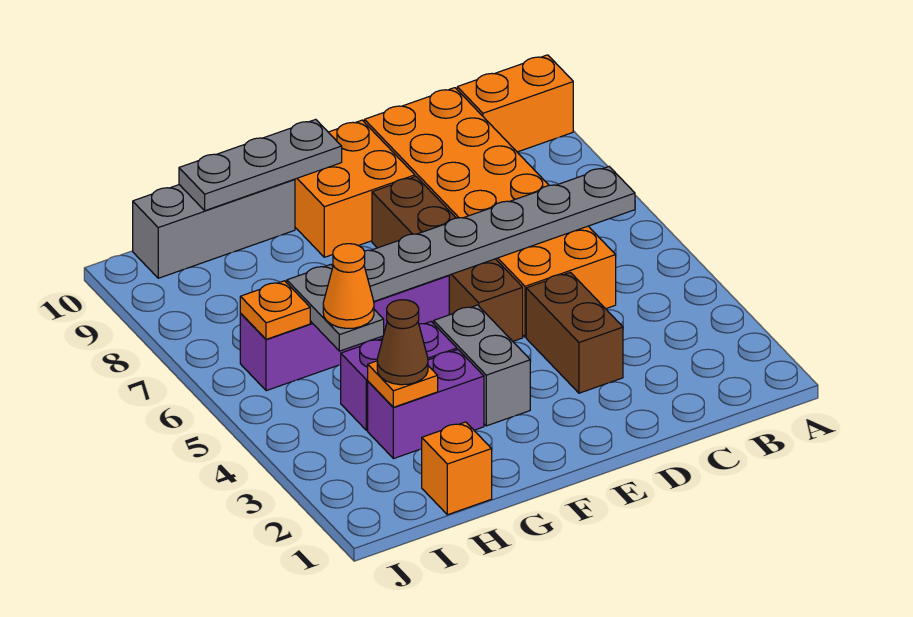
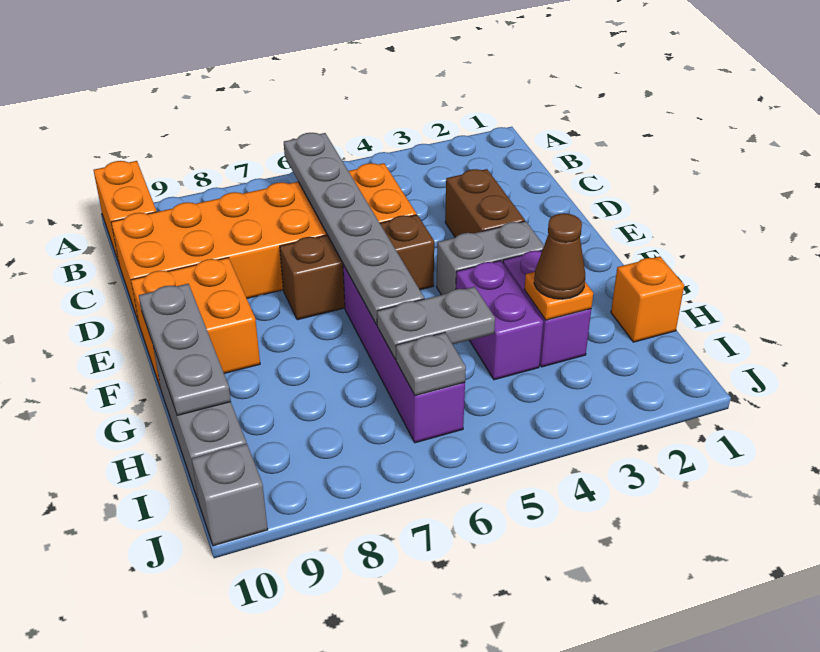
brown brick D3:D4 level 1 -> brown brick D3:E3 level 1
brown brick E5:E8 level 1 -> brown brick E5:E7 level 1
orange cone H5 level 3 -> none
orange plate I6 level 2 -> grey plate I6 level 2
none -> grey brick J10 level 1

